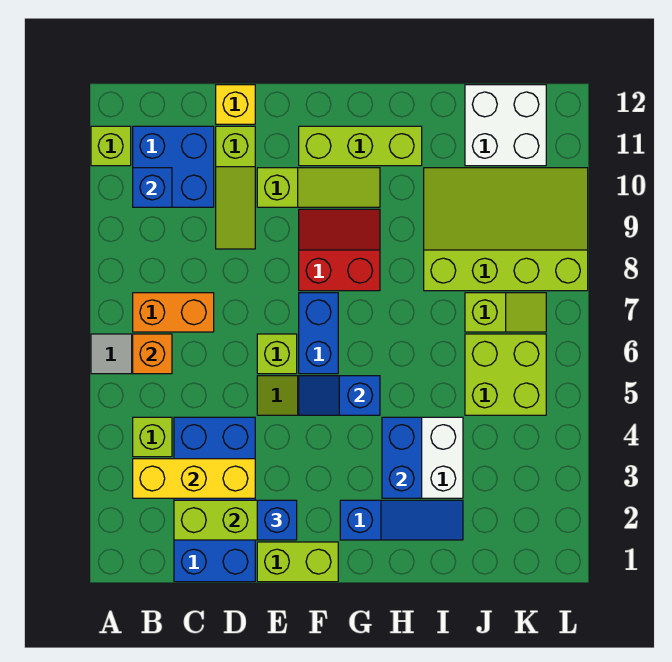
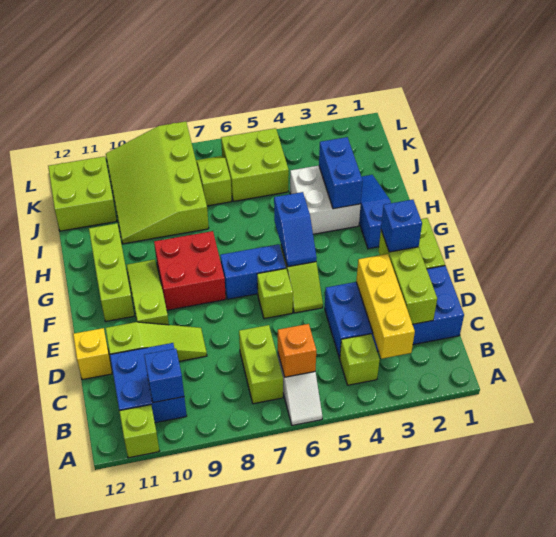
orange brick B7:C7 level 1 -> lime brick B7:C7 level 1
red slope F8:G9 level 1 top 8 -> red brick F8:G9 level 1
blue brick H3:H4 level 2 -> blue brick H3:I3 level 2
white brick J11:K12 level 1 -> lime brick J11:K12 level 1

